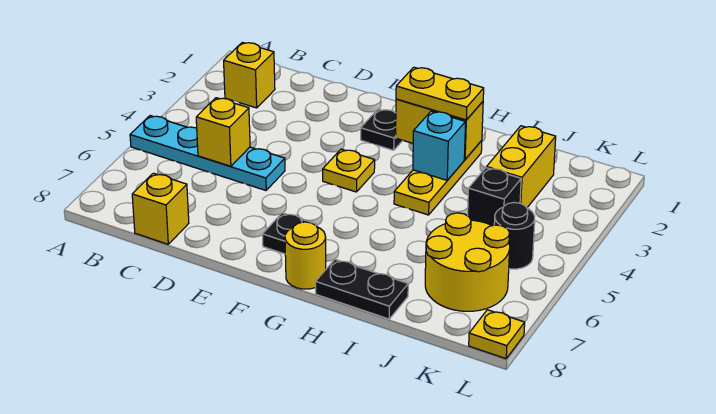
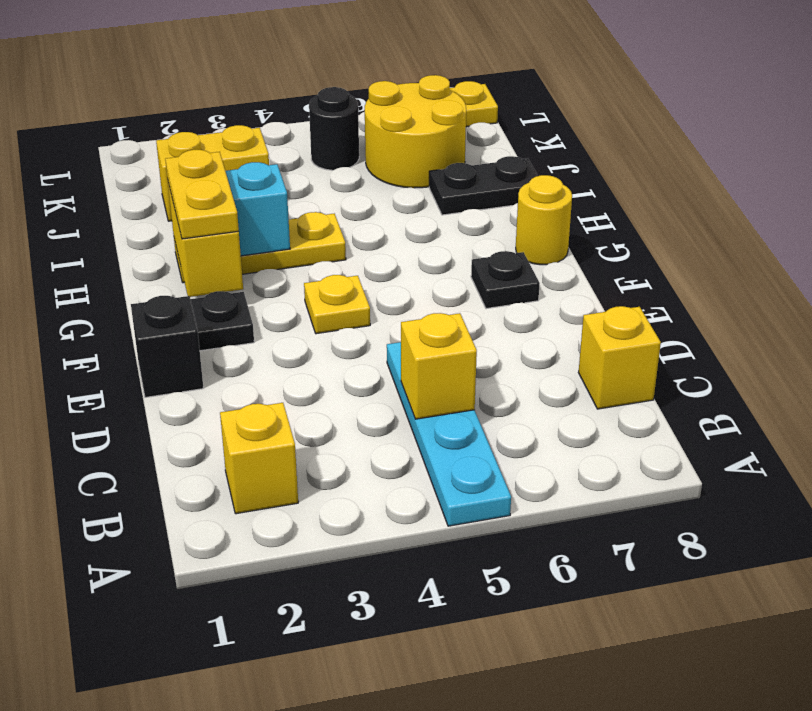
black plate H8:I8 level 1 -> black plate I7:I8 level 1
black brick J4 level 1 -> black brick E1 level 1

